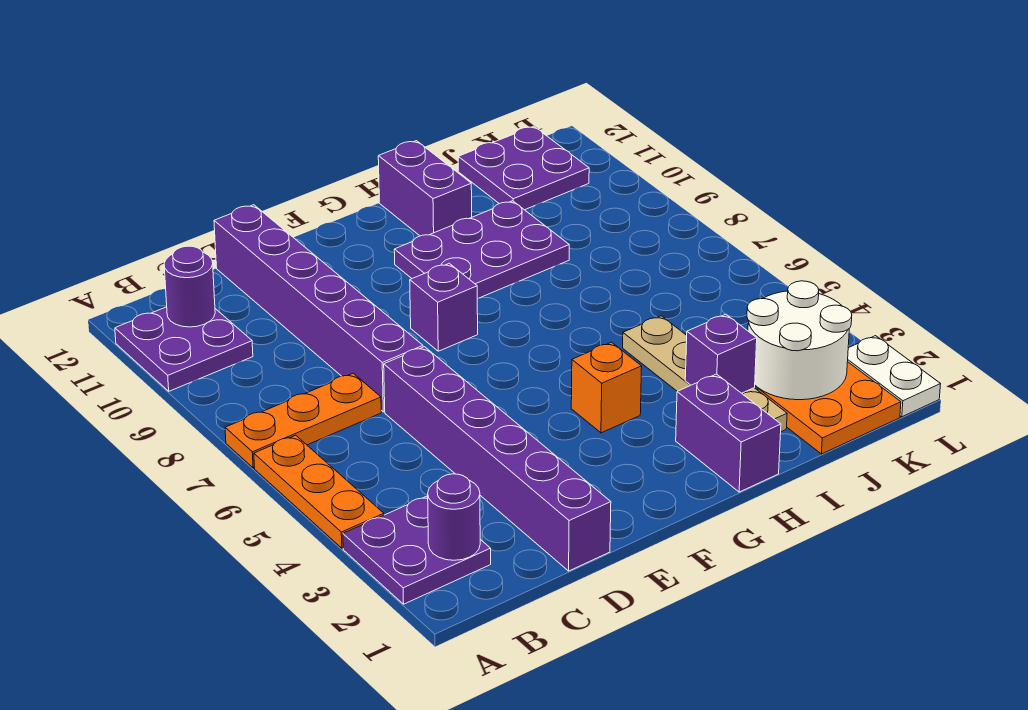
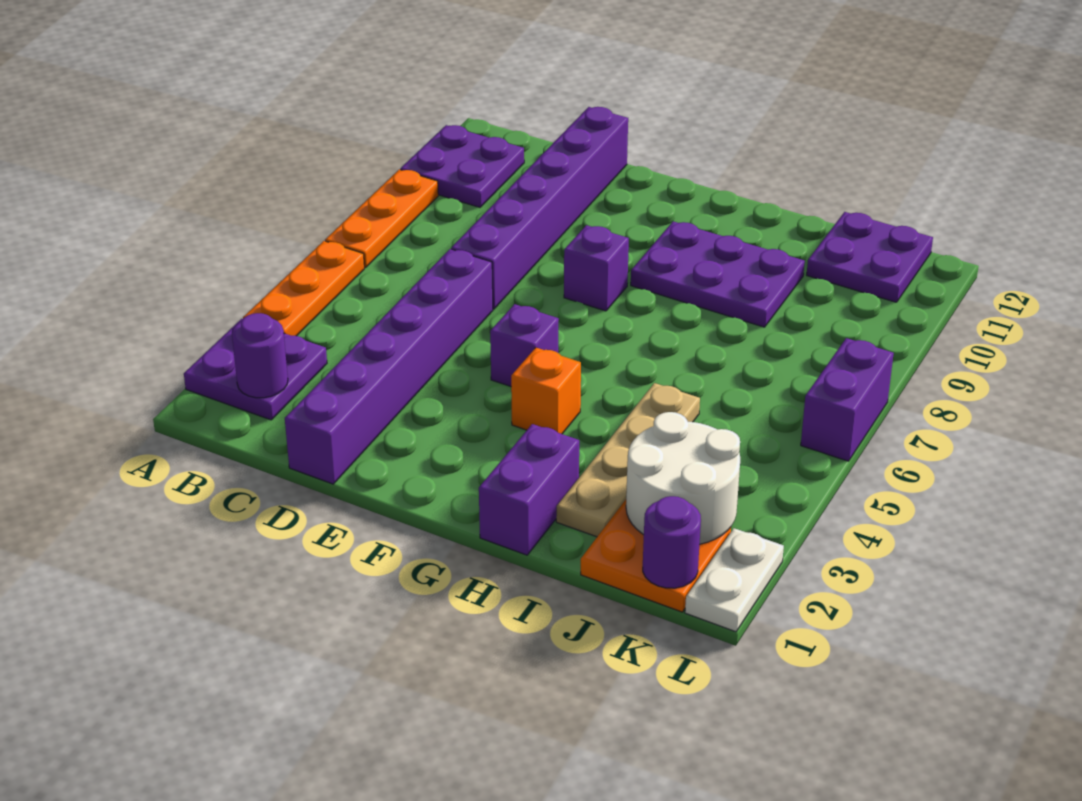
orange plate A7:C7 level 1 -> orange plate A7:A9 level 1
purple round brick B11 level 2 -> purple round brick K1 level 2
purple brick H11:H12 level 1 -> purple brick L6:L7 level 1
purple brick I3 level 2 -> purple brick F5 level 1

